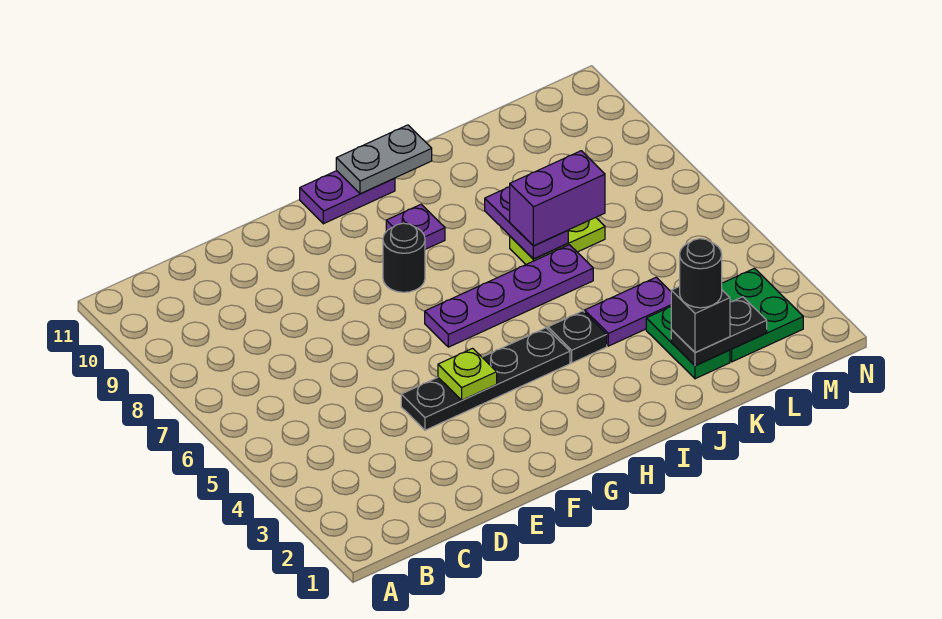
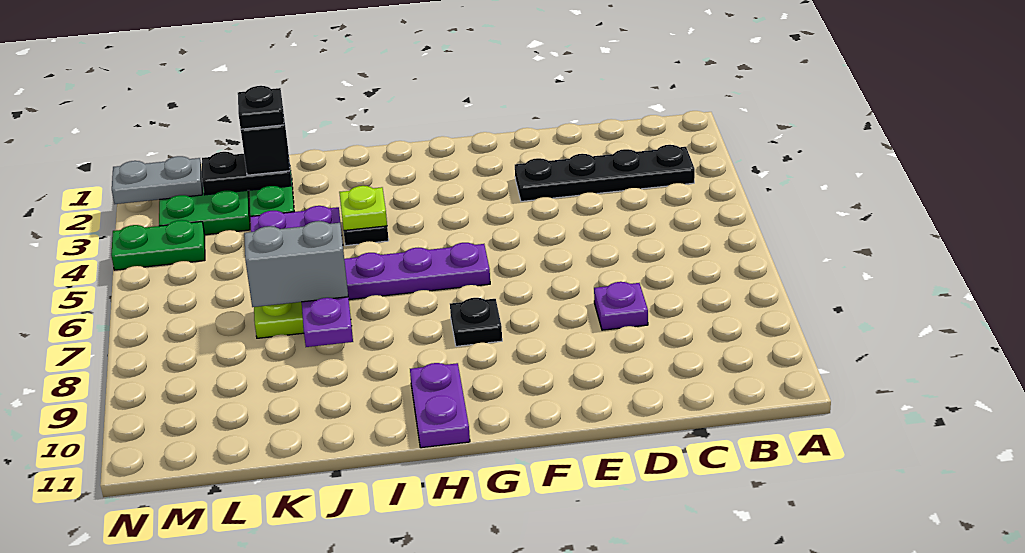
black plate E4:H4 level 1 -> black plate B3:E3 level 1
lime plate F4 level 2 -> lime plate I4 level 2
black round brick G8 level 1 -> black plate G8 level 1
purple plate G11:H11 level 1 -> purple plate H10:H11 level 1
purple plate H9 level 1 -> purple plate D8 level 1
grey plate H11:I11 level 2 -> grey plate M2:N2 level 2
purple brick J7:K7 level 3 -> grey brick J7:K7 level 3
black round brick K2 level 4 -> black plate K2 level 4
none -> green plate M4:N4 level 1

